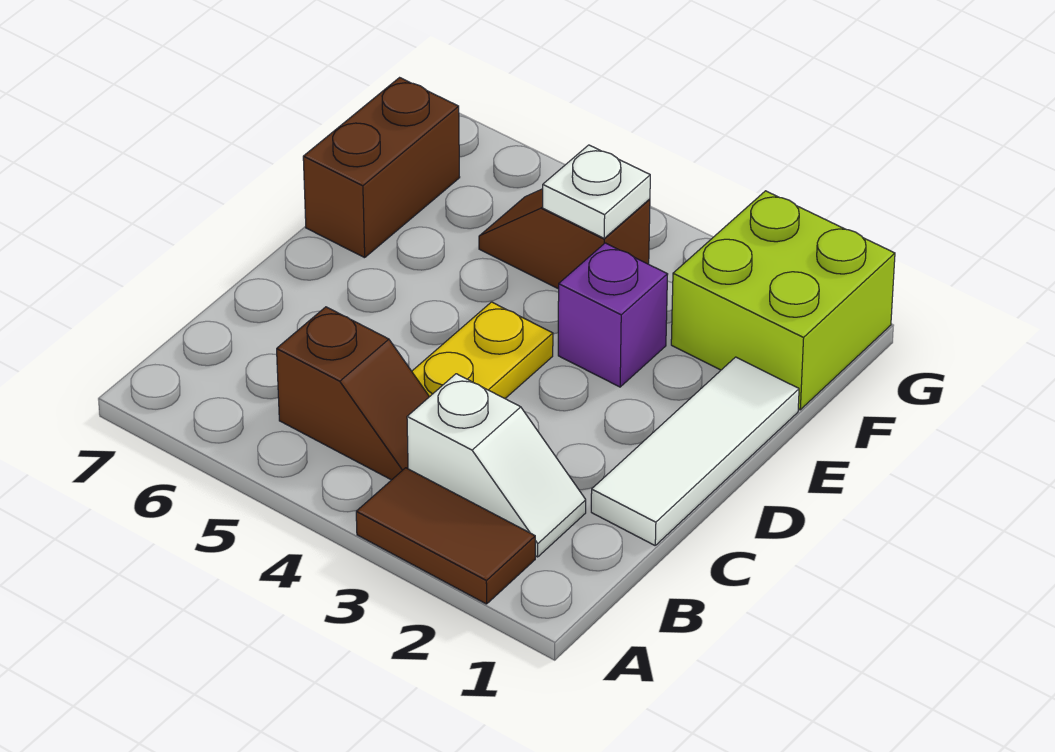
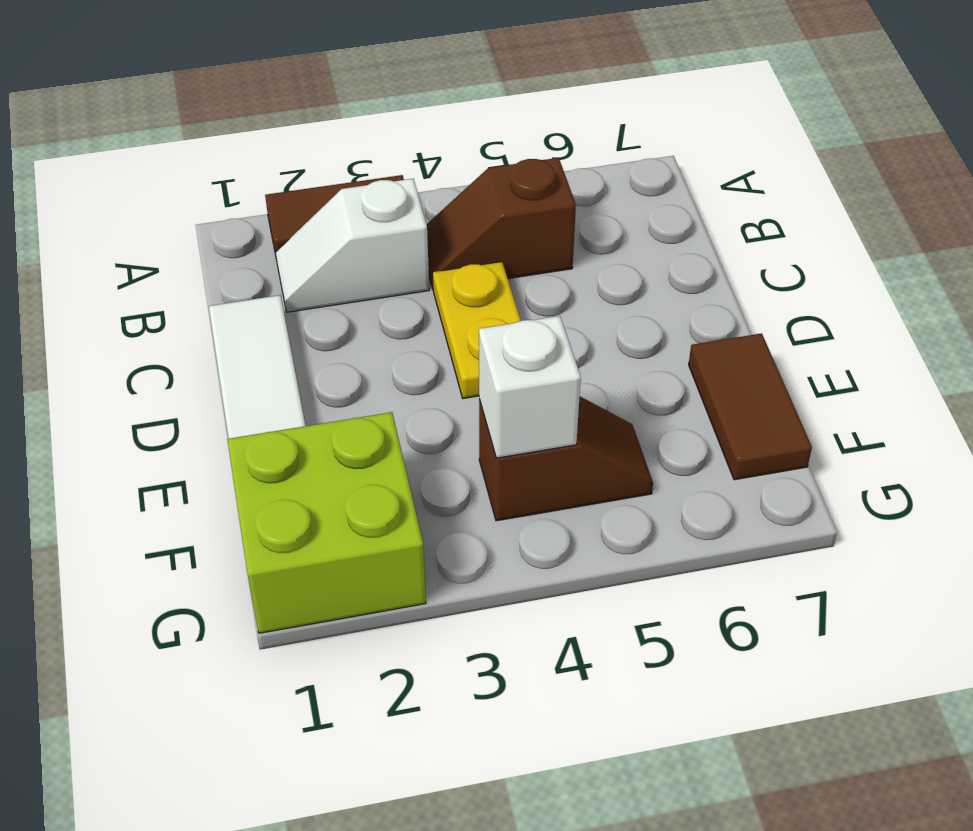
purple brick E3 level 1 -> none
brown brick E7:F7 level 1 -> brown tile E7:F7 level 1
white plate F4 level 2 -> white brick F4 level 2

